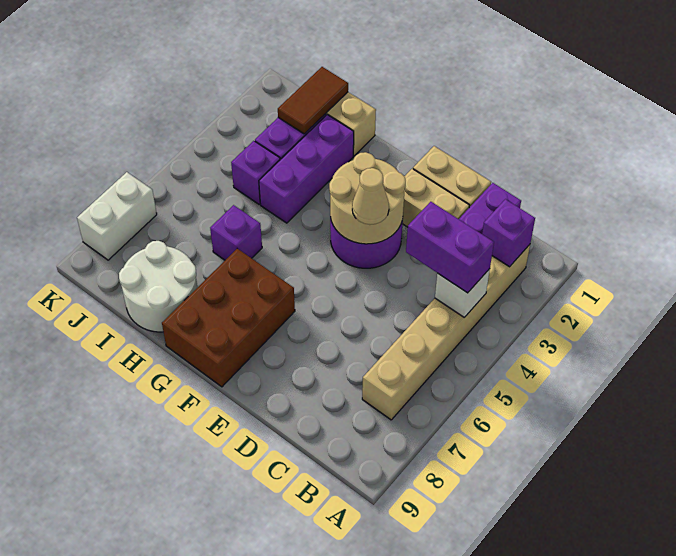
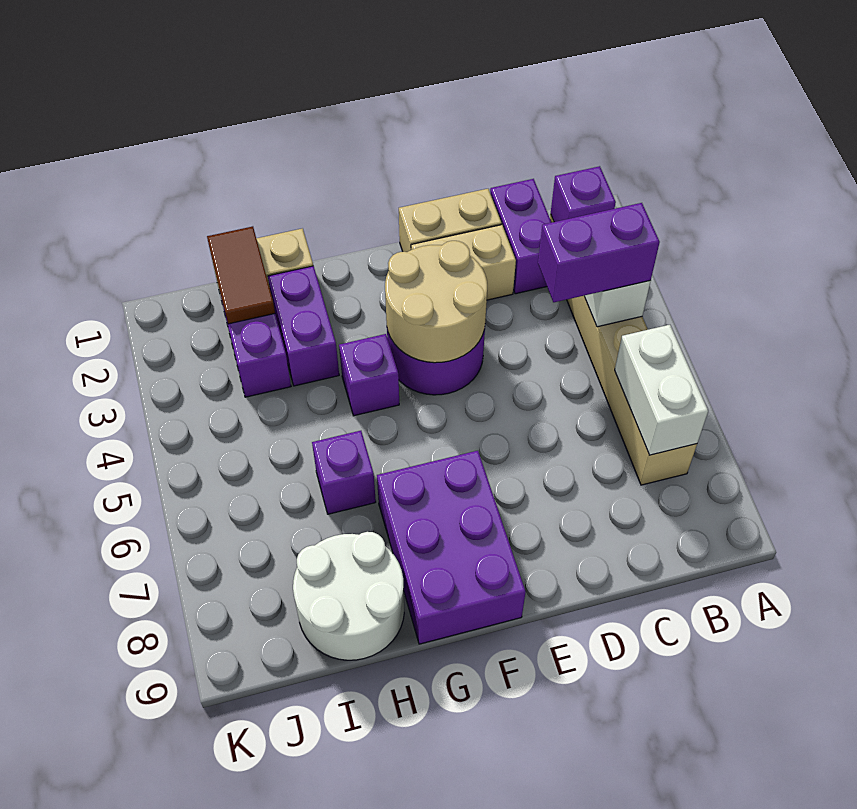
tan cone E4 level 3 -> none
brown brick F7:G9 level 1 -> purple brick F7:G9 level 1
purple brick H2:H4 level 1 -> purple brick H2:H3 level 1
purple brick I4 level 1 -> purple brick G4 level 1
white brick K7:K8 level 1 -> white brick B6:B7 level 2

